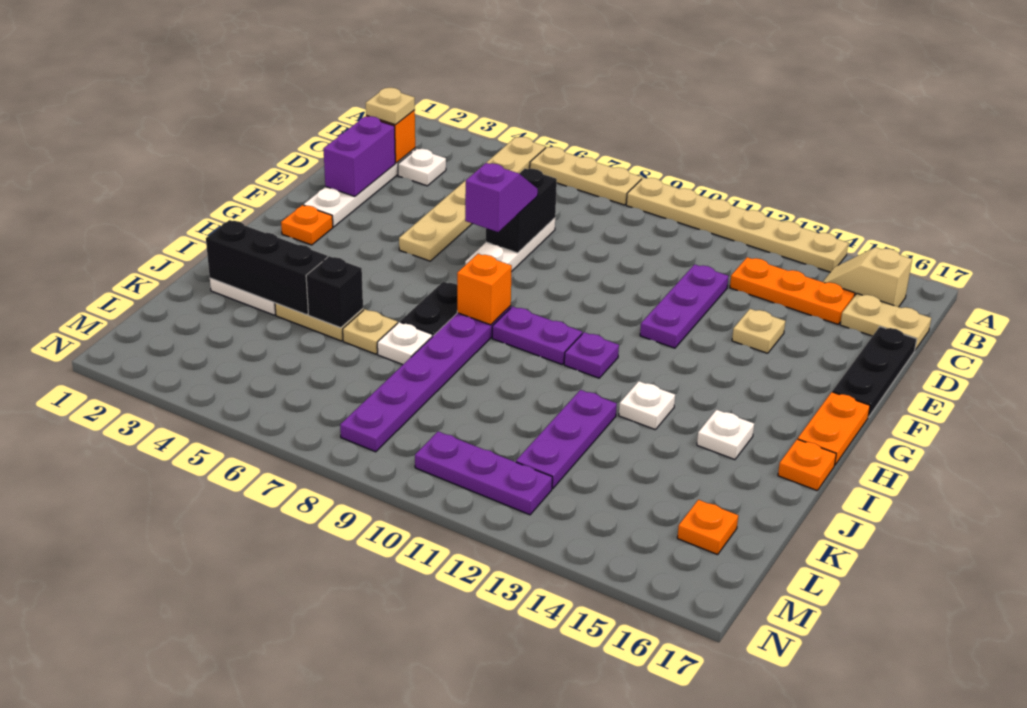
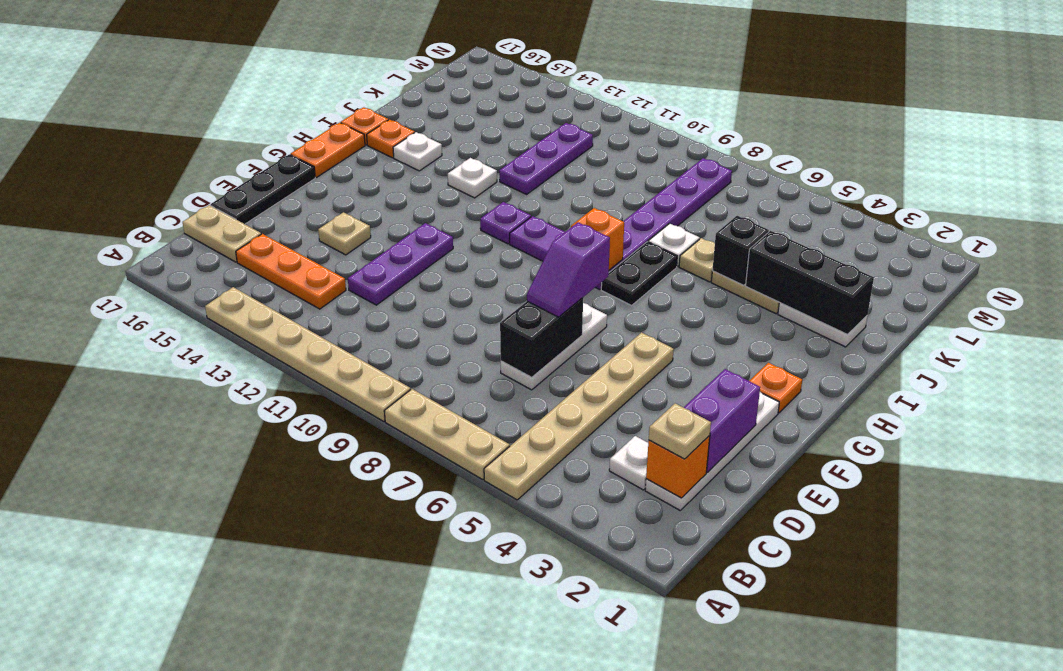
tan slope B15:B16 level 1 top 16 -> none
orange plate L16 level 1 -> orange plate I16 level 1
purple plate M10:M12 level 1 -> none

